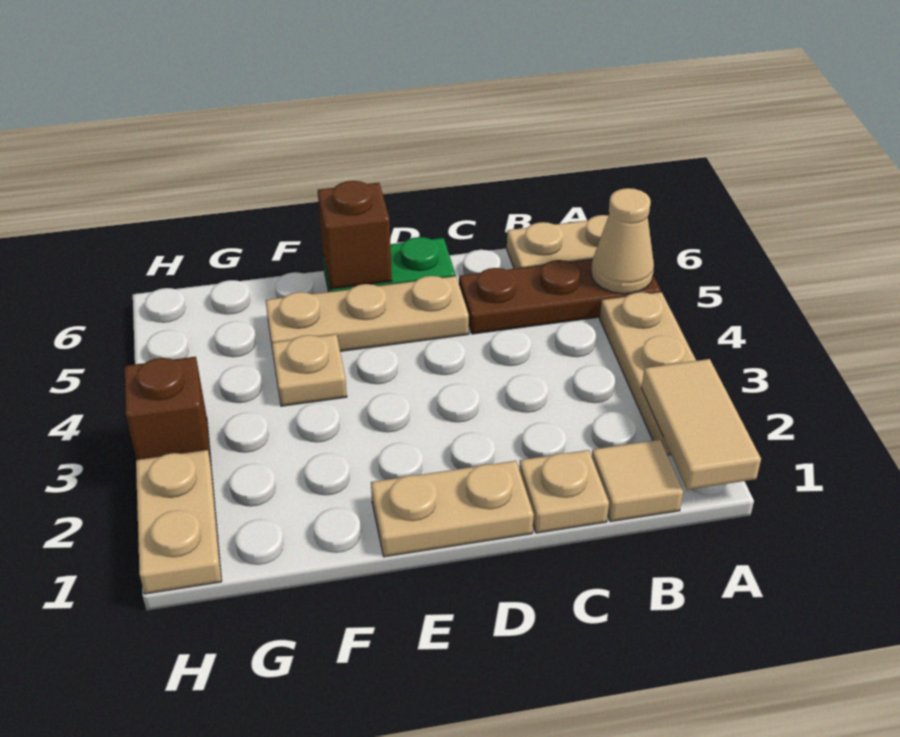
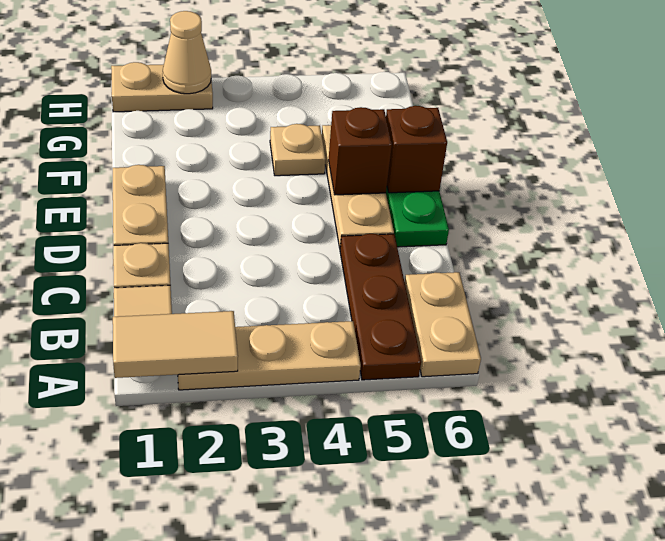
tan cone A5 level 2 -> tan cone H2 level 2
brown brick H3 level 1 -> brown brick E5 level 2

